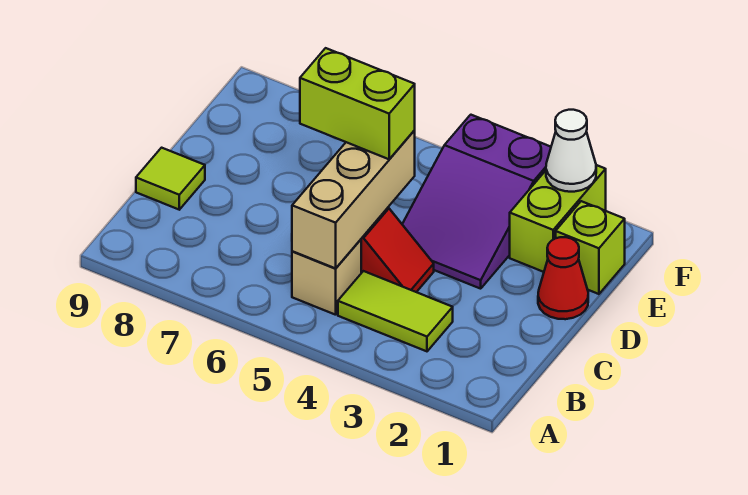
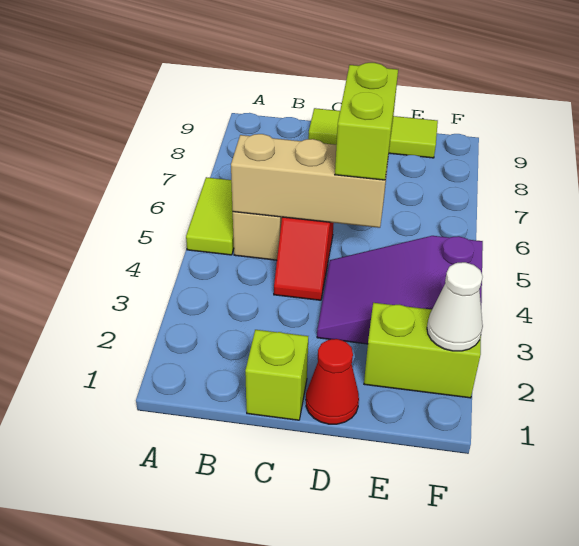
lime tile B3:B4 level 1 -> lime tile A5:A6 level 1
lime tile C9 level 1 -> lime tile C9:E9 level 1
lime brick E1 level 1 -> lime brick C1 level 1

